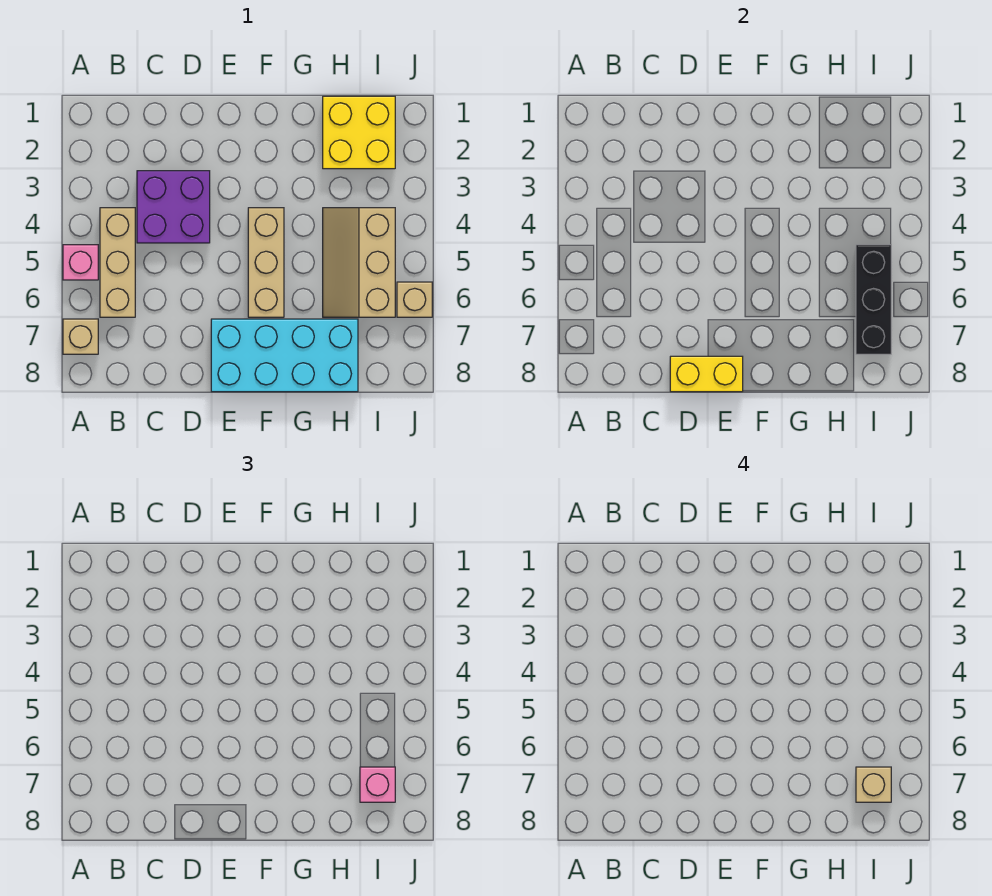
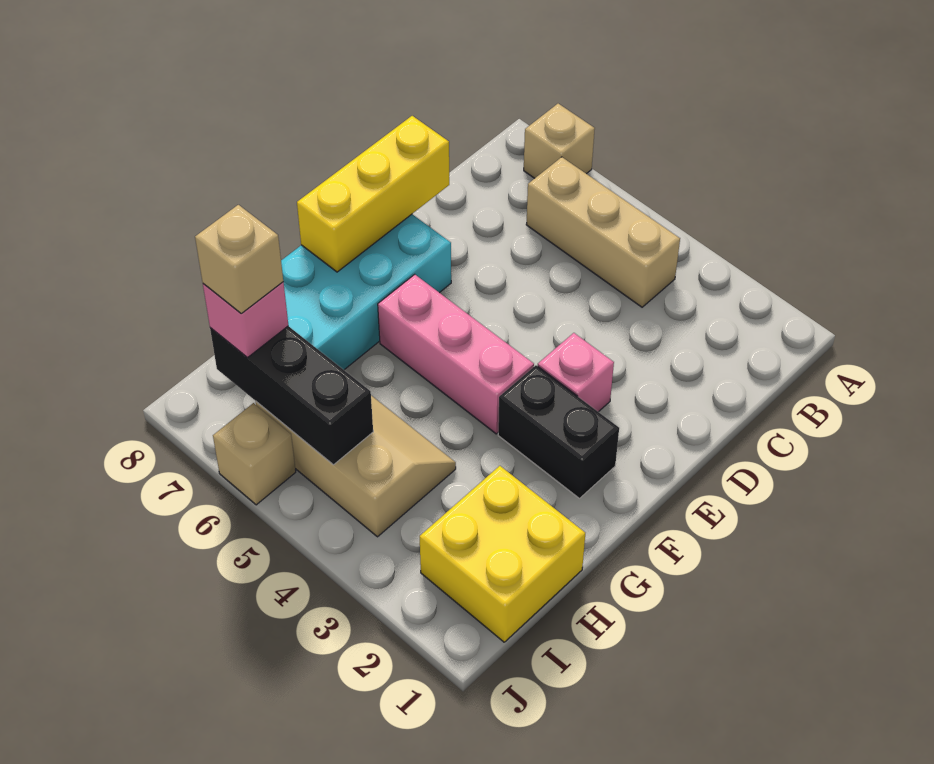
pink brick A5 level 1 -> pink brick E3 level 1
purple brick C3:D4 level 1 -> none
yellow brick D8:E8 level 2 -> yellow brick D8:F8 level 2
none -> black brick F2:F3 level 1
tan brick F4:F6 level 1 -> pink brick F4:F6 level 1

